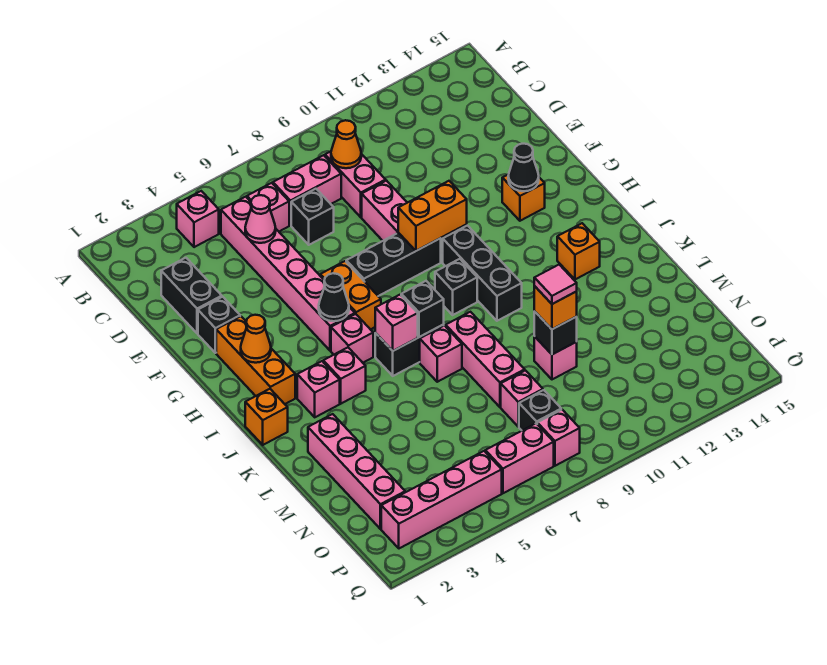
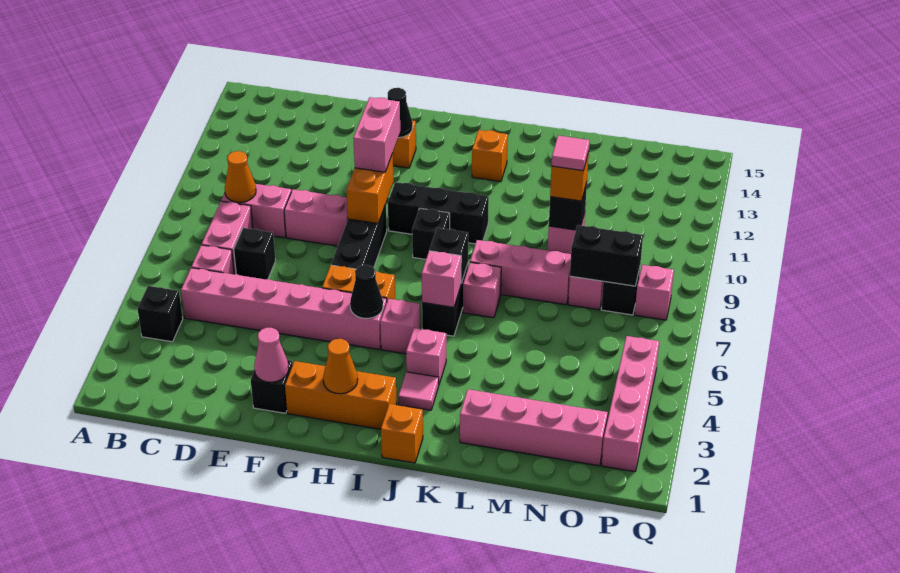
pink brick B4 level 1 -> black brick B4 level 1
black brick D2:E2 level 1 -> black brick N8:O8 level 2
pink cone D5 level 2 -> pink cone F2 level 2
pink brick J3 level 1 -> pink tile J3 level 1
pink brick P6:P7 level 1 -> pink brick G10:G11 level 3

